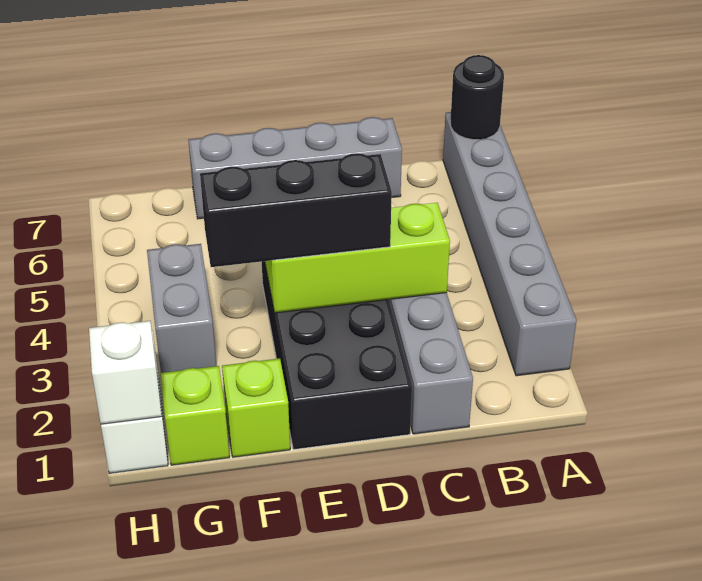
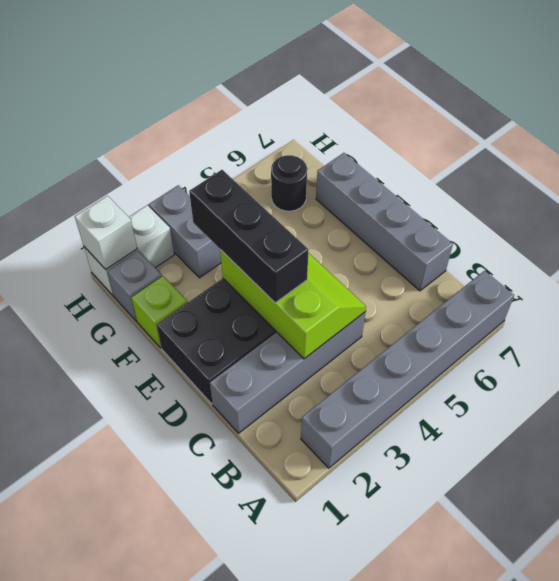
black round brick A7 level 2 -> black round brick G6 level 1
lime brick G1 level 1 -> grey brick G1 level 1
grey brick G3:G4 level 1 -> grey brick G3:H3 level 1

